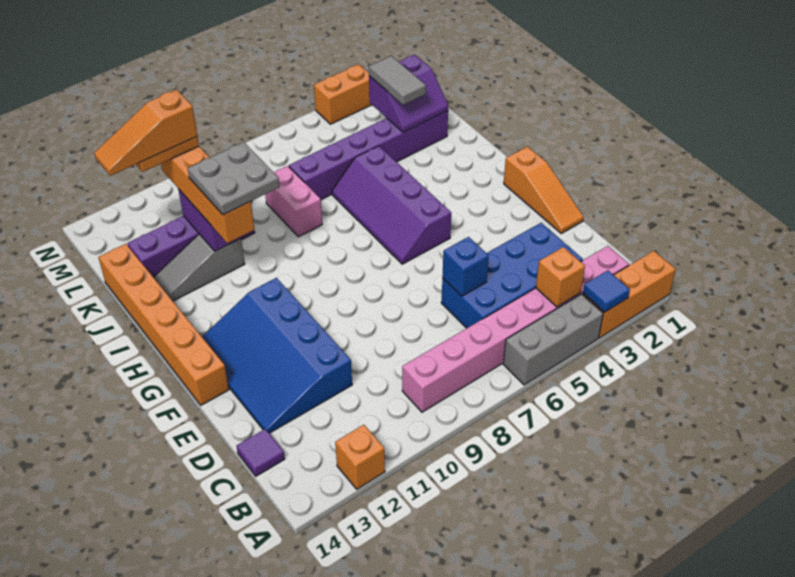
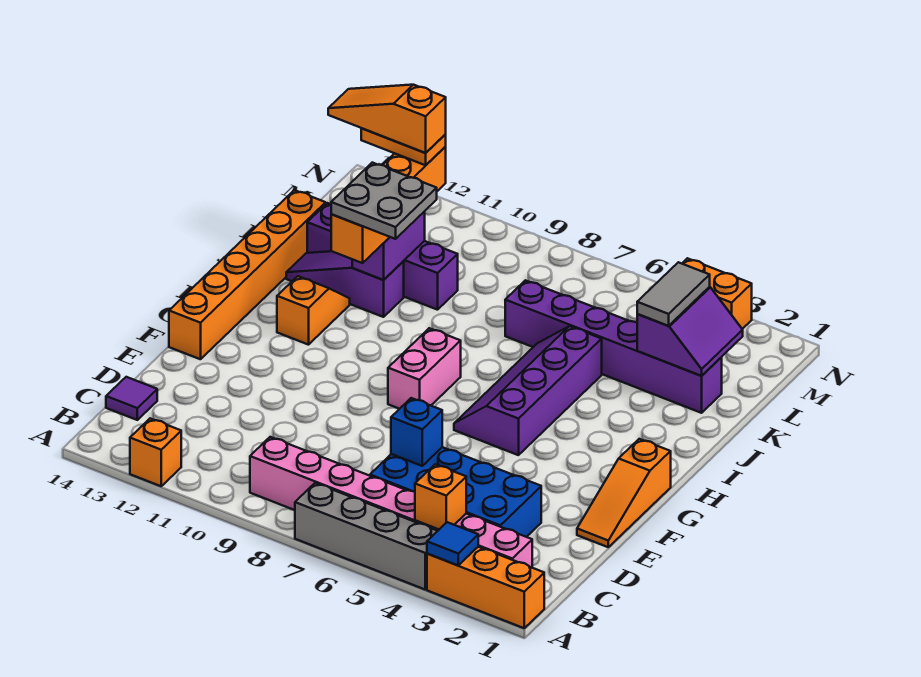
grey brick A4:A6 level 1 -> grey brick A4:A7 level 1
blue slope D11:G13 level 1 top 11 -> none
none -> orange slope H12:I12 level 1 top H
pink brick J8:K8 level 1 -> pink brick G8:H8 level 1
grey slope J11:J13 level 1 top 11 -> purple slope J11:J13 level 1 top 11
purple slope K2:L3 level 2 top L -> purple slope K2:L3 level 2 top 3

